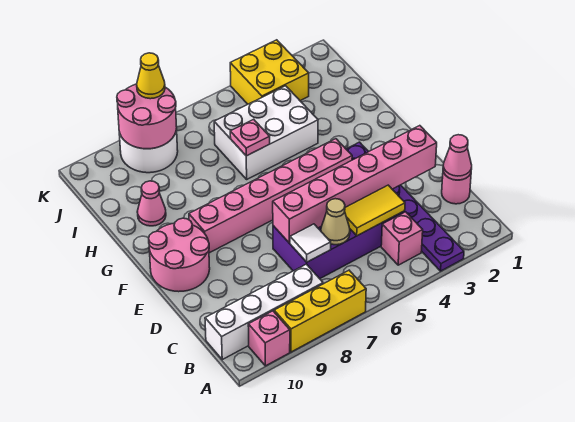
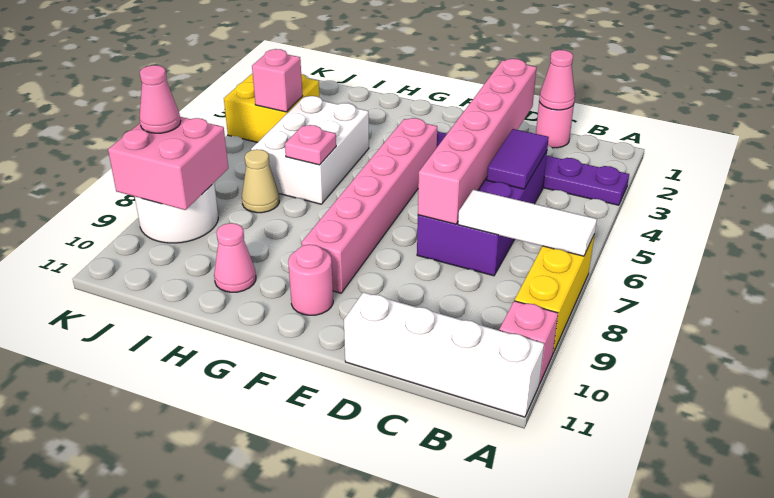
pink brick B4 level 1 -> pink brick J4 level 2
white brick B8:B11 level 1 -> white brick A11:D11 level 1
yellow tile C4:C5 level 2 -> purple tile C4:C5 level 2
tan cone C6 level 2 -> tan cone I7 level 1
white tile C7 level 2 -> white tile A7:C7 level 2
pink round brick E10:F11 level 1 -> pink round brick F10 level 1
pink round brick J8:K9 level 2 -> pink brick J8:K9 level 2
yellow cone K8 level 3 -> pink cone K8 level 3

